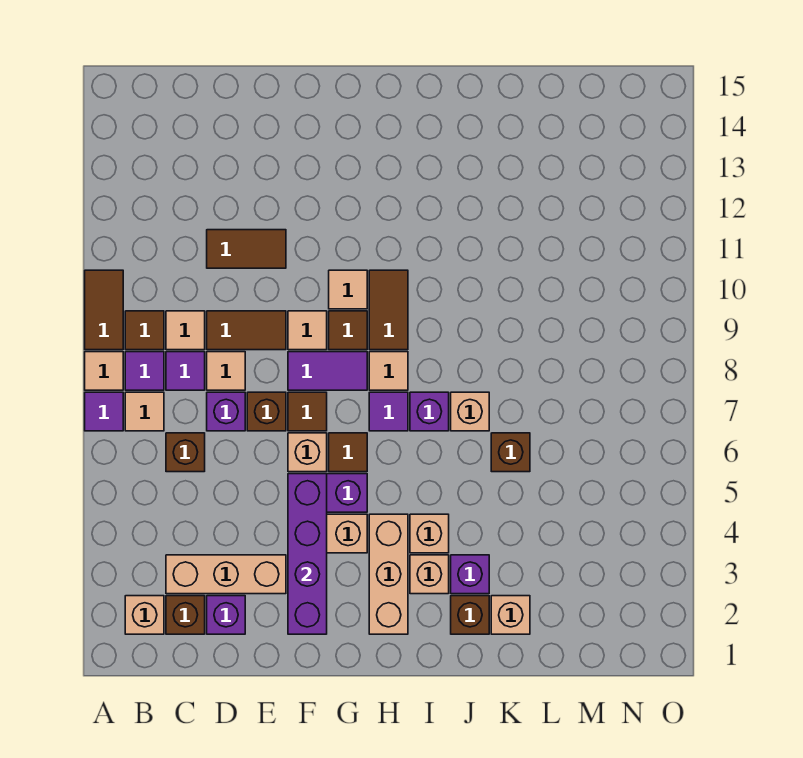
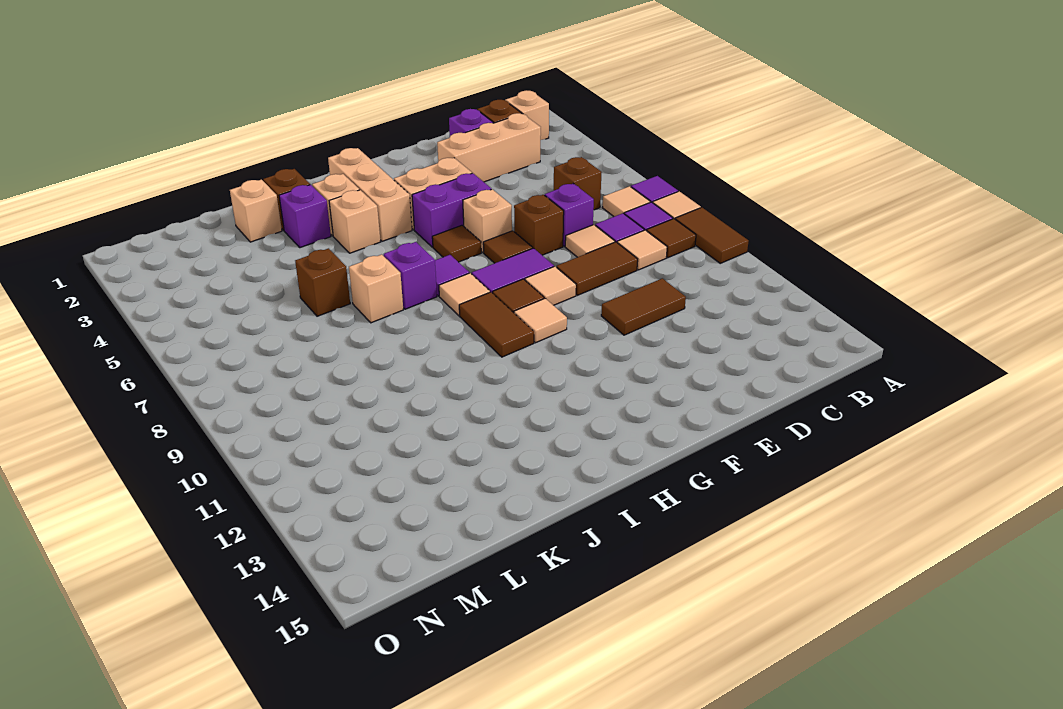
purple brick F2:F5 level 2 -> none

